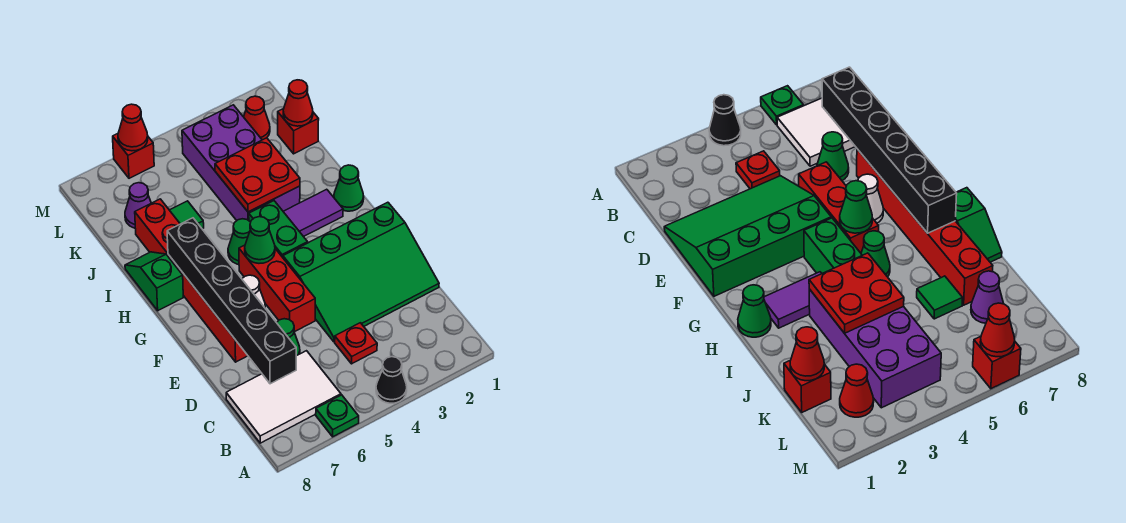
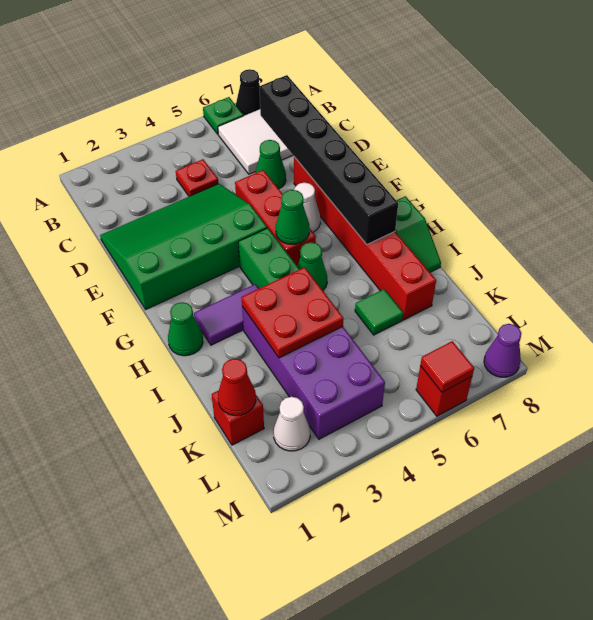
black cone A4 level 1 -> black cone A7 level 1
purple cone K7 level 1 -> purple cone M8 level 1
red cone L2 level 1 -> white cone L2 level 1
red cone M6 level 2 -> red tile M6 level 2

